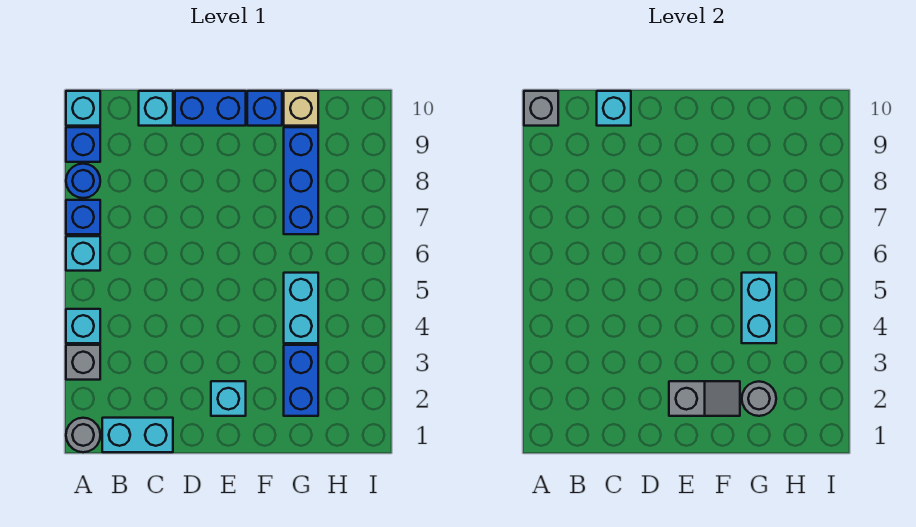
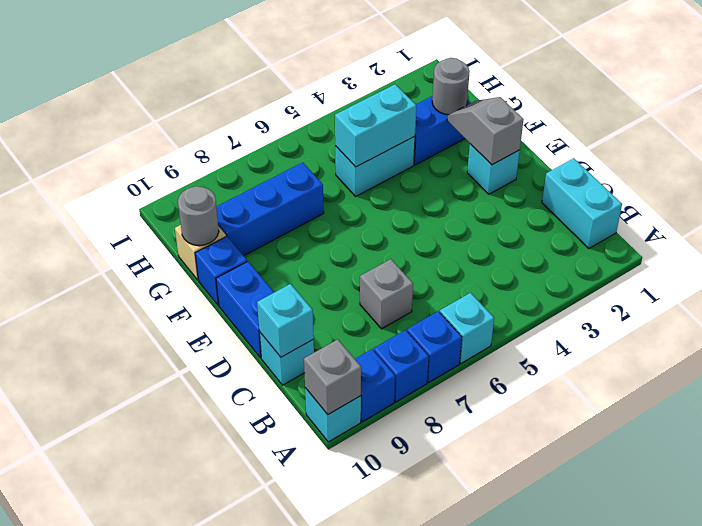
grey round brick A1 level 1 -> grey round brick G10 level 2
grey brick A3 level 1 -> grey brick C7 level 1
cyan brick A4 level 1 -> none
blue round brick A8 level 1 -> blue brick A8 level 1

